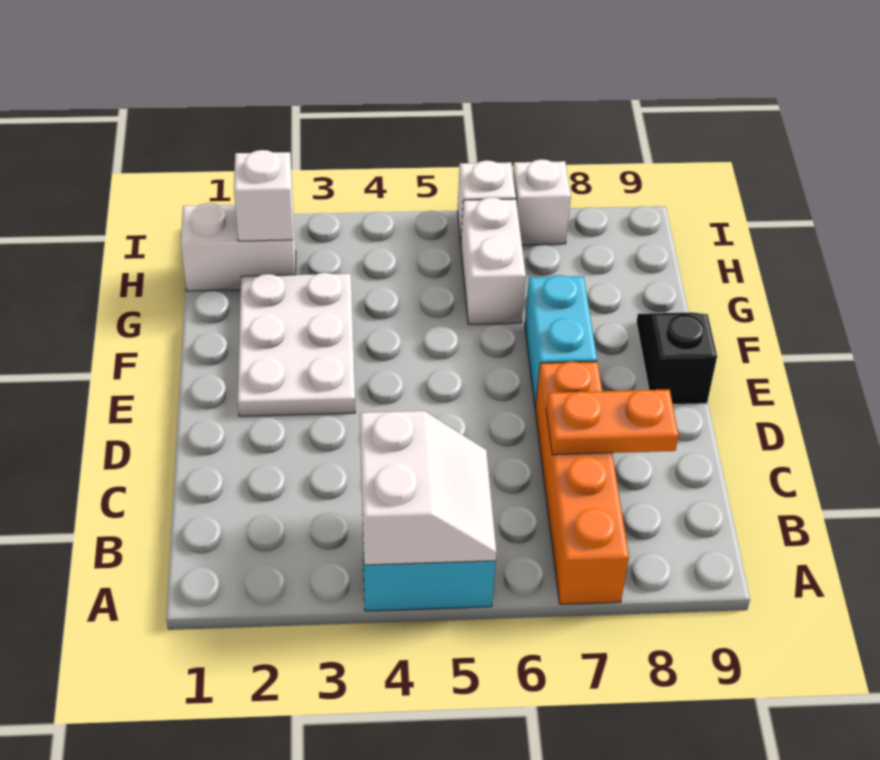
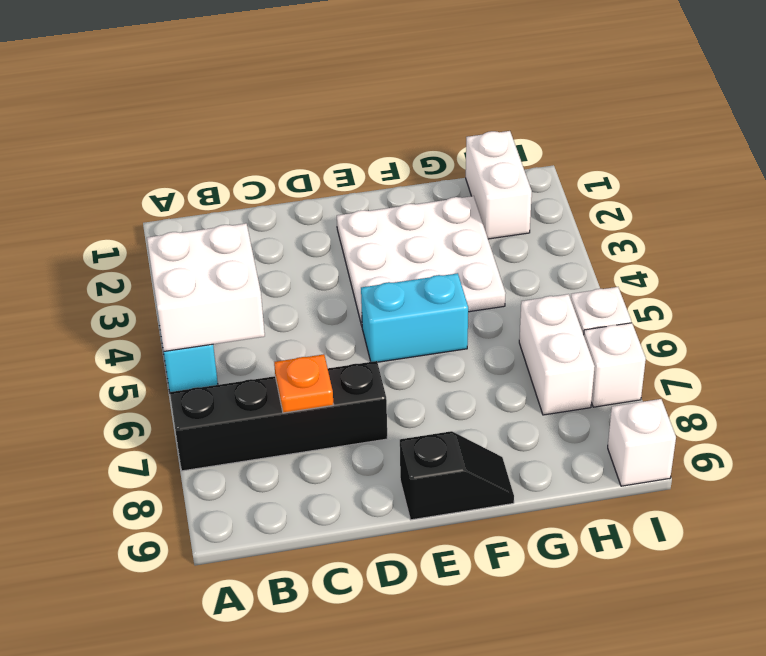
white slope A4:B5 level 2 top 4 -> white brick A4:B5 level 2
orange brick A7:D7 level 1 -> black brick A7:D7 level 1
orange plate C7:C8 level 2 -> orange plate C7 level 2
white plate E2:G3 level 1 -> white plate E2:G4 level 1
cyan brick E7:F7 level 1 -> cyan brick E5:F5 level 1
white brick G6:H6 level 1 -> white brick H6:H7 level 1
white brick H2 level 2 -> white brick I9 level 1

